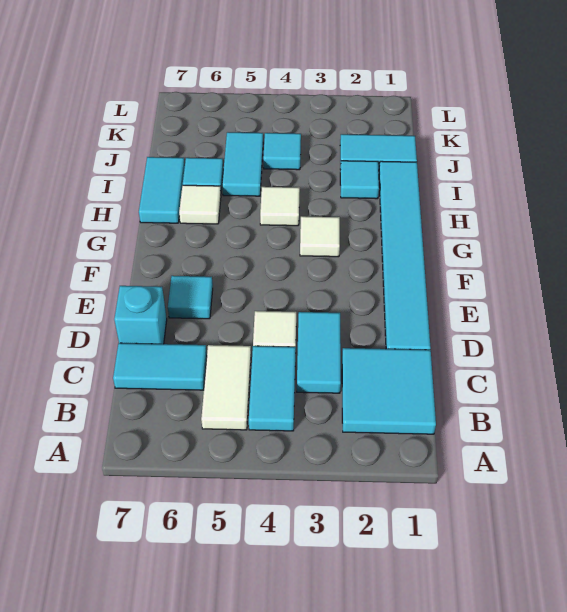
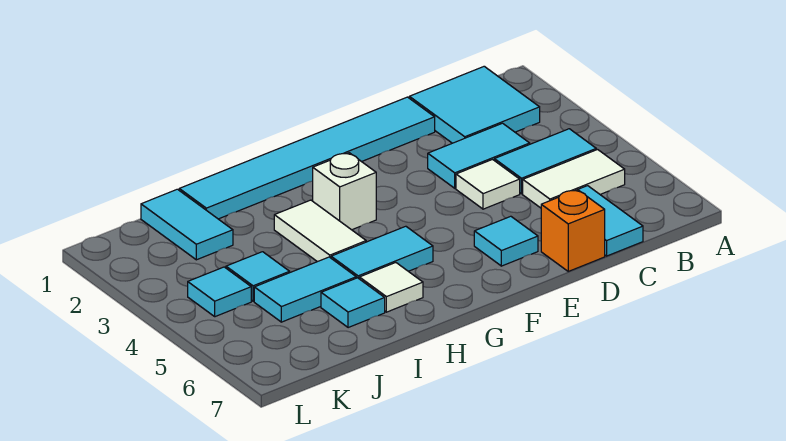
cyan brick D7 level 1 -> orange brick D7 level 1
white tile G3 level 1 -> white brick G3 level 1
white tile H4 level 1 -> white tile H3:H4 level 1
cyan tile H7:I7 level 1 -> cyan tile G5:H5 level 1
cyan tile I2 level 1 -> cyan tile K4 level 1

